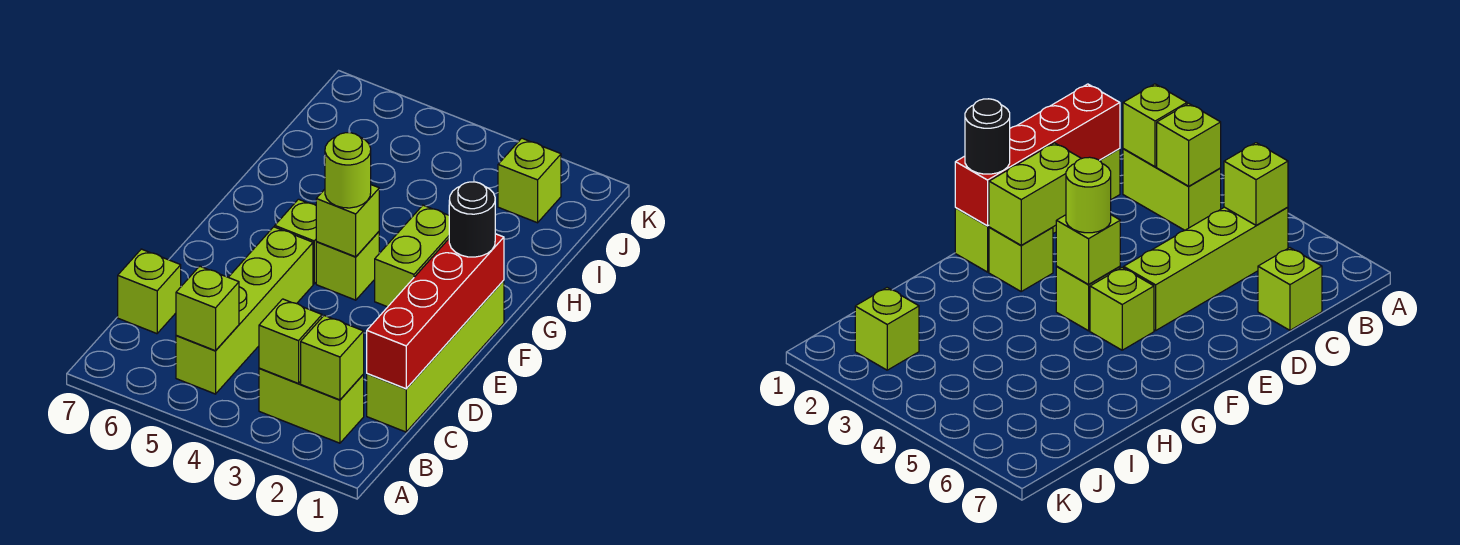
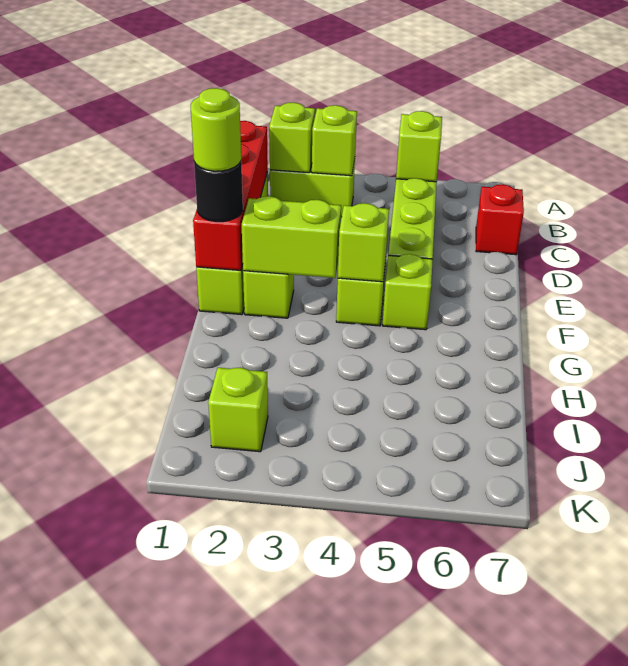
lime brick C7 level 1 -> red brick C7 level 1
lime brick E2:F2 level 2 -> lime brick F2:F3 level 2
lime round brick F4 level 3 -> lime round brick F1 level 4

